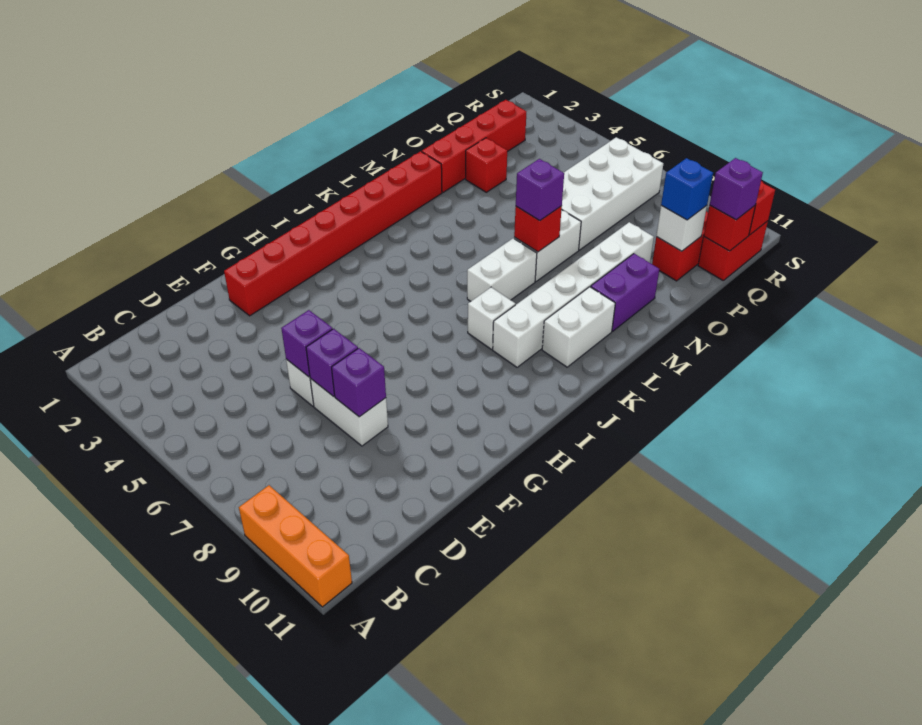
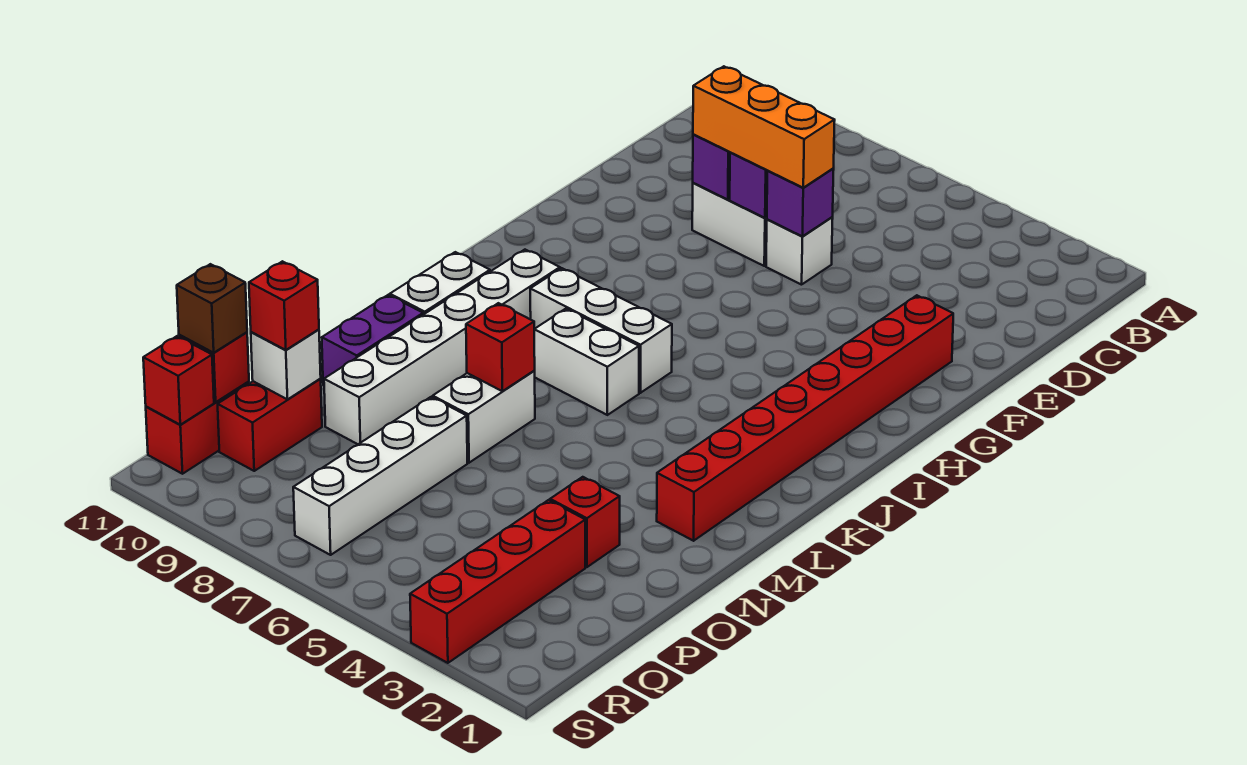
orange brick A9:A11 level 1 -> orange brick E6:E8 level 3
white brick J8 level 1 -> white brick J6:J8 level 1
white brick K7:L7 level 1 -> white brick K6:K7 level 1
purple brick M7 level 3 -> none
red brick N2:Q2 level 1 -> red brick P3:S3 level 1
white brick O6:R7 level 1 -> white brick O7:R7 level 1
blue brick P10 level 3 -> red brick P10 level 3
purple brick Q11 level 3 -> brown brick Q11 level 3

